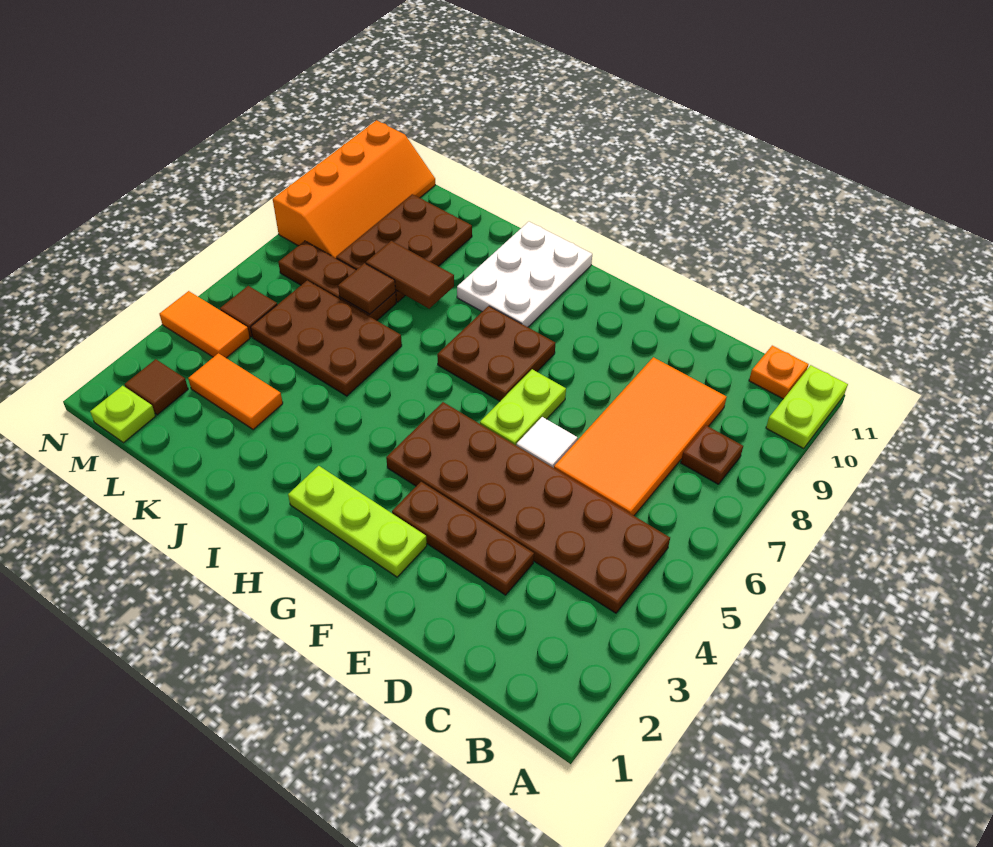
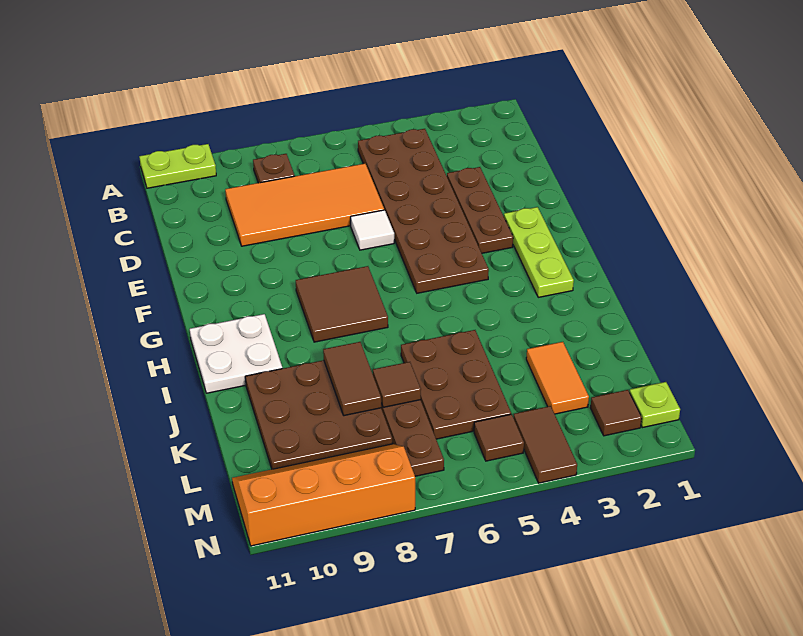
orange plate B11 level 1 -> none
lime plate F6:F7 level 1 -> none
brown plate G7:H8 level 1 -> brown tile G7:H8 level 1
white plate H9:I11 level 1 -> white plate H10:I11 level 1
brown plate K8:L10 level 1 -> brown plate J8:L10 level 1
orange tile M4:N4 level 1 -> brown tile M4:N4 level 1

